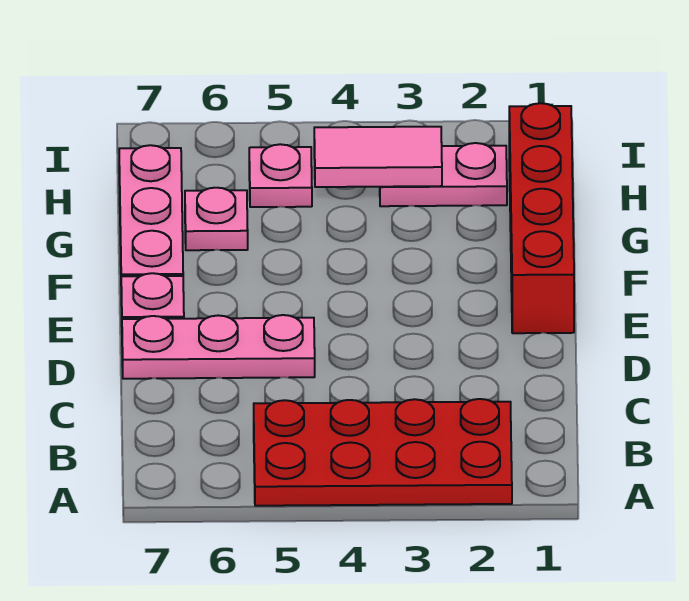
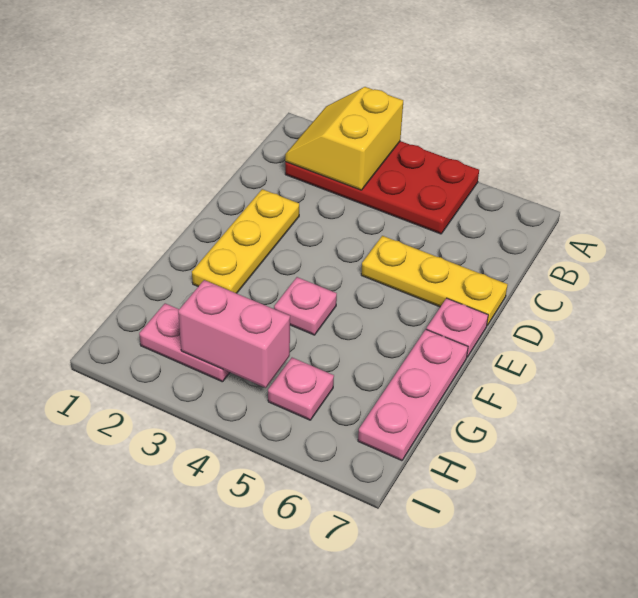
none -> yellow slope A2:B3 level 2 top 3
none -> yellow plate D2:F2 level 1
pink plate D5:D7 level 1 -> yellow plate D5:D7 level 1
red brick E1:H1 level 1 -> none
pink plate G6 level 1 -> pink plate F4 level 1
pink tile H3:H4 level 2 -> pink brick H3:H4 level 2

